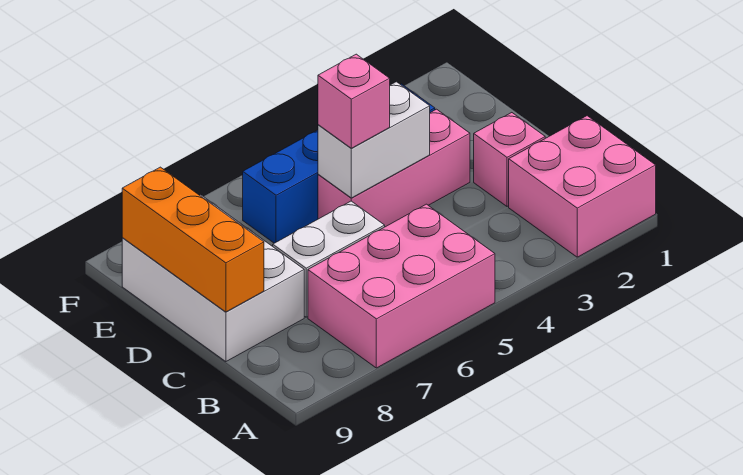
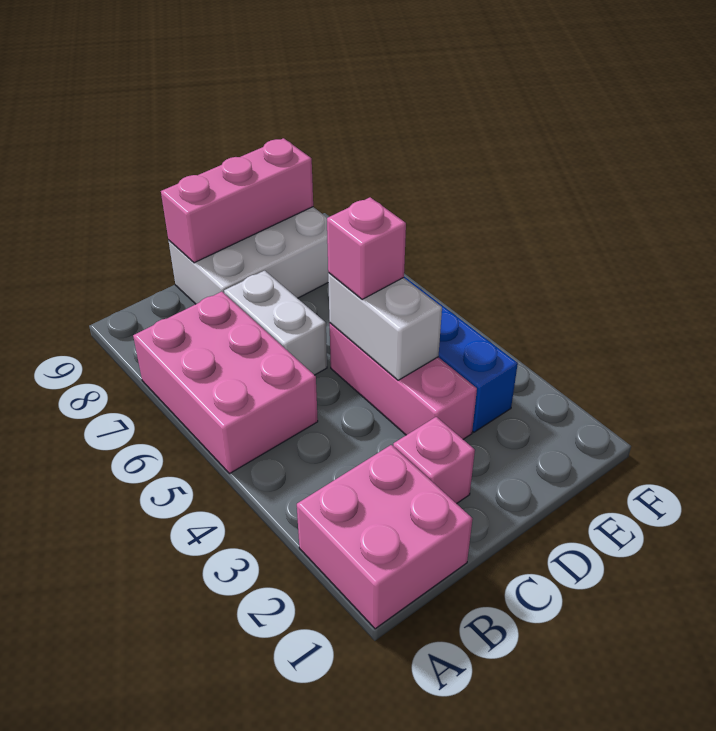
orange brick C9:E9 level 2 -> pink brick C9:E9 level 2

